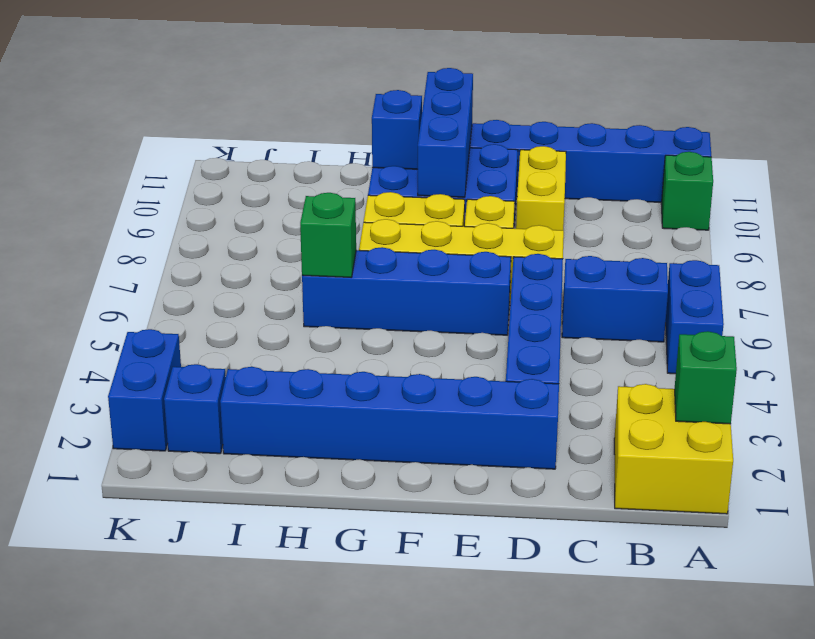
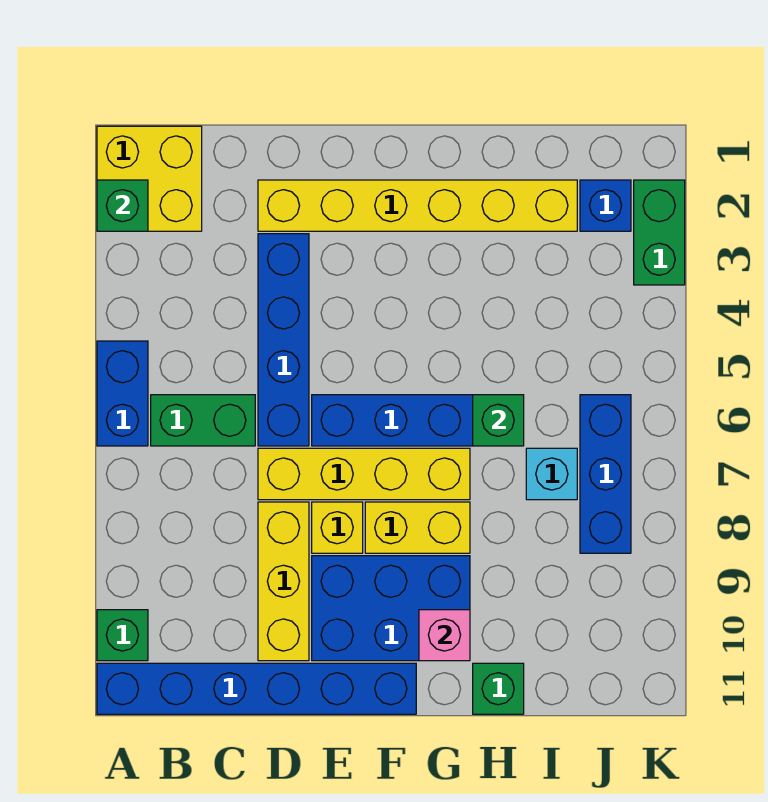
blue brick B6:C6 level 1 -> green brick B6:C6 level 1
blue brick D2:I2 level 1 -> yellow brick D2:I2 level 1
yellow brick D9:D10 level 1 -> yellow brick D8:D10 level 1
blue brick F9:F11 level 2 -> blue brick J6:J8 level 1
blue brick G10 level 2 -> pink brick G10 level 2
none -> green brick H11 level 1
none -> cyan brick I7 level 1
blue brick K2:K3 level 1 -> green brick K2:K3 level 1

